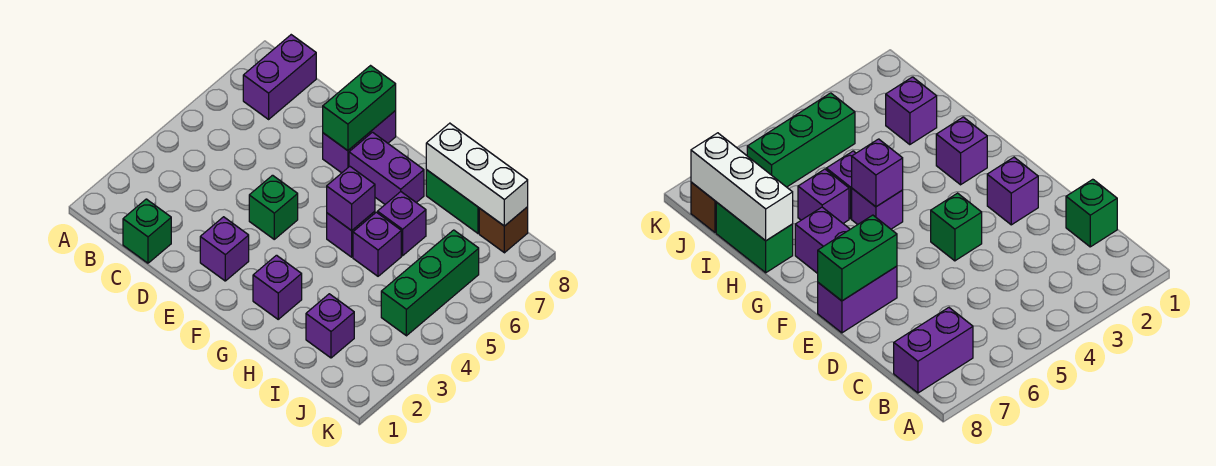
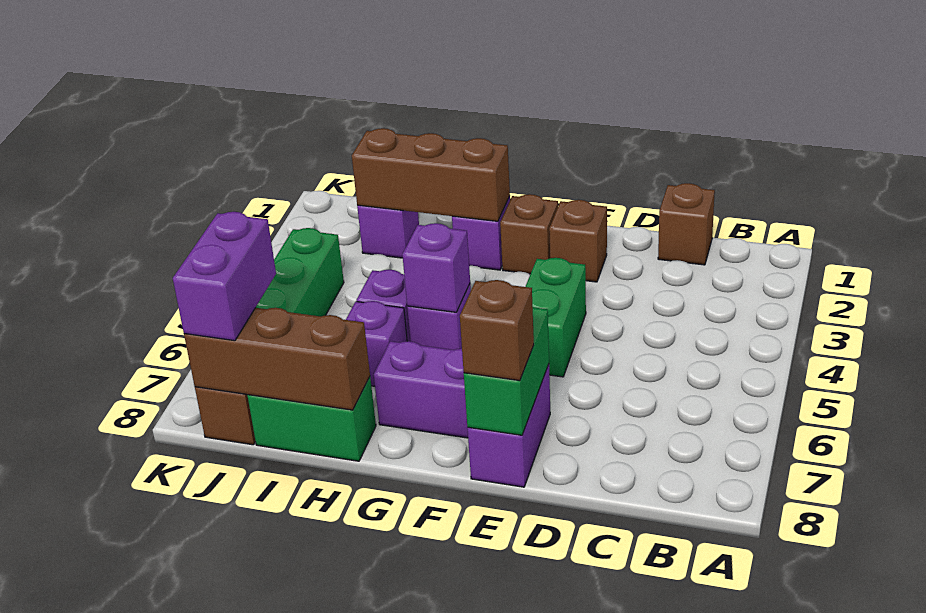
purple brick B7:B8 level 1 -> purple brick J7:J8 level 3
green brick C1 level 1 -> brown brick C1 level 1
purple brick E2 level 1 -> brown brick E2 level 1
green brick E4 level 1 -> green brick E4:E5 level 1
none -> brown brick E8 level 3
none -> brown brick F2 level 1
none -> brown brick G2:I2 level 2
white brick H8:J8 level 2 -> brown brick H8:J8 level 2

